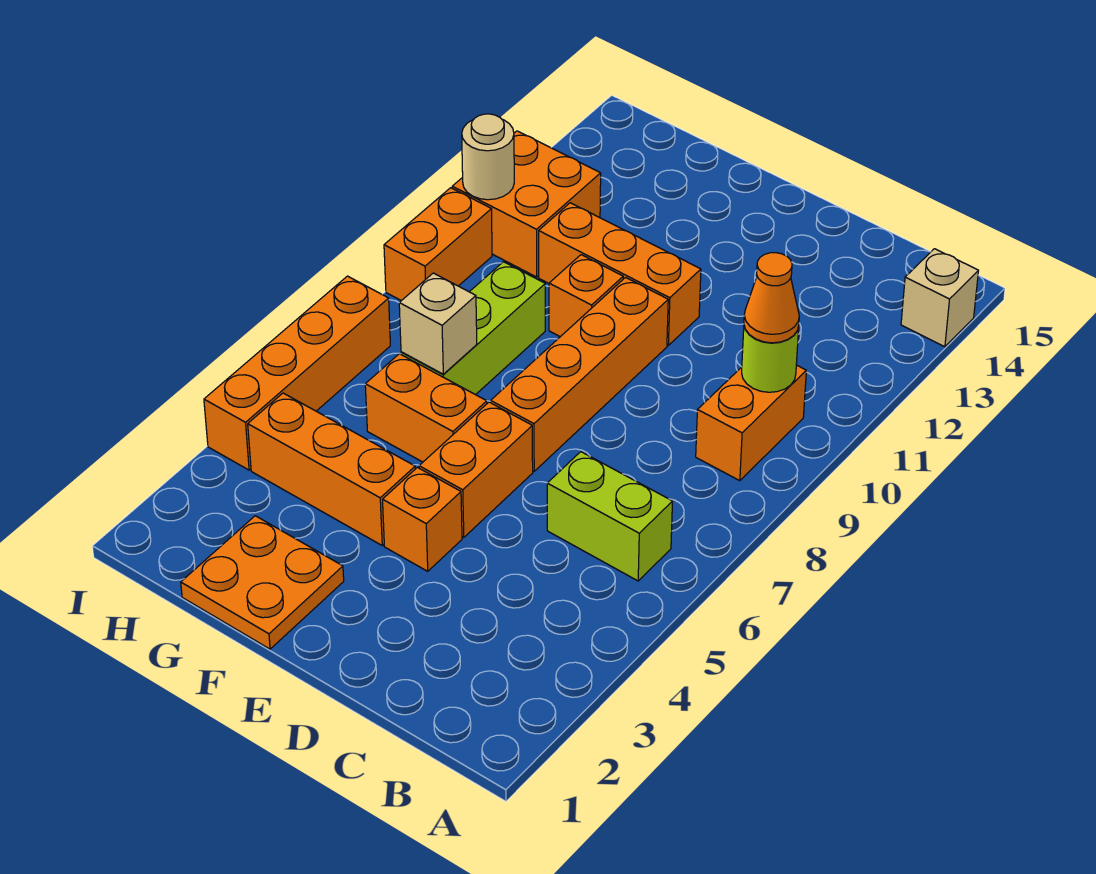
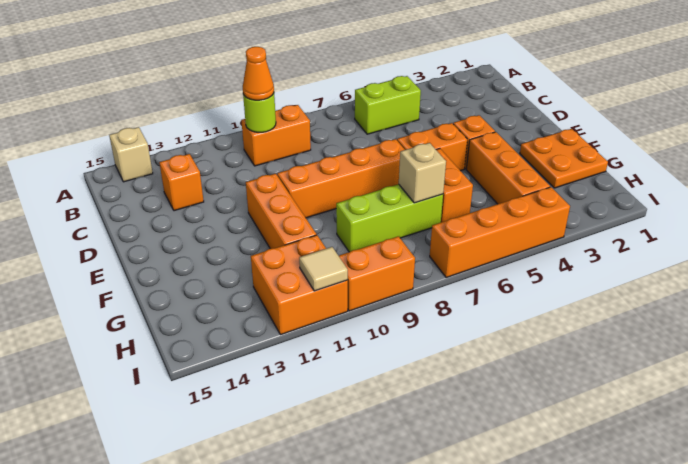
lime brick B6:C6 level 1 -> lime brick B5:B6 level 1
orange brick F10 level 1 -> orange brick C13 level 1
tan round brick I11 level 2 -> tan tile I11 level 2

